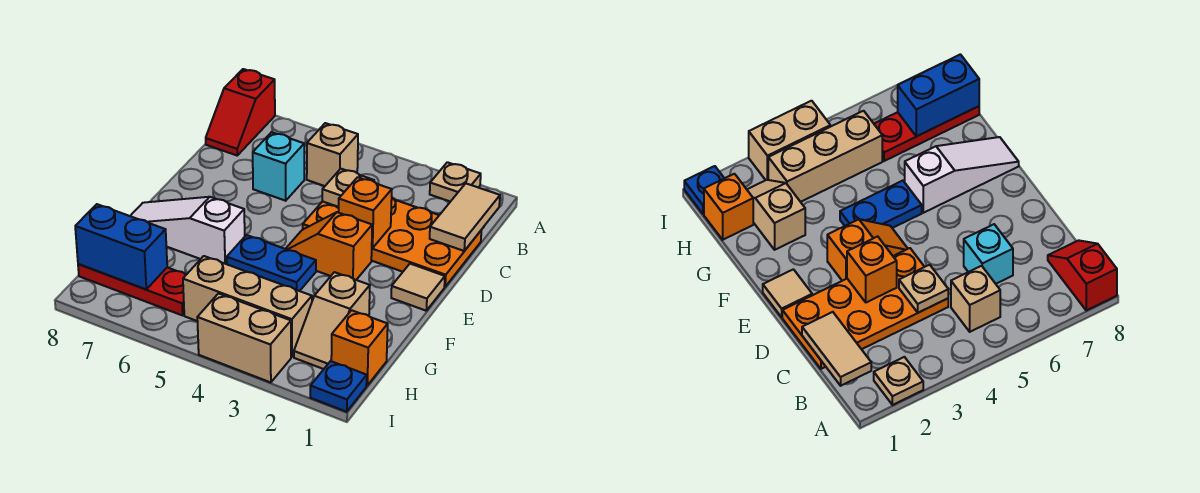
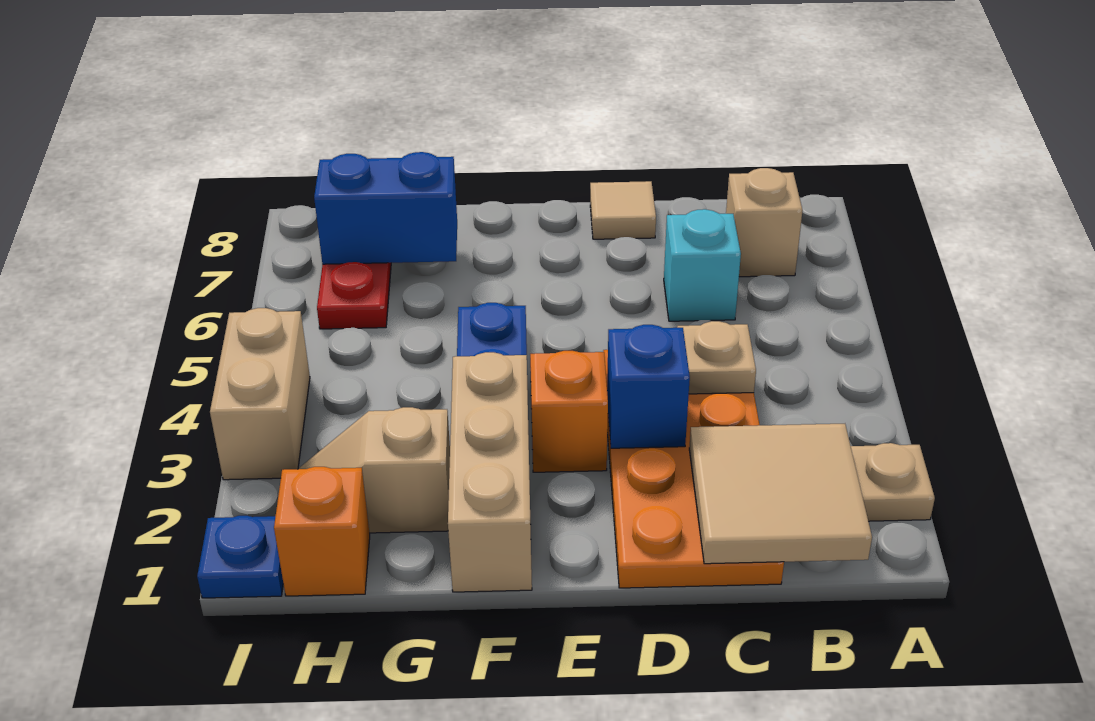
red slope A8:B8 level 1 top A -> none
tan tile B1:C1 level 2 -> tan tile B1:C2 level 2
tan brick B5 level 1 -> tan brick B7 level 1
orange brick D3 level 2 -> blue brick D3 level 2
tan tile E1 level 1 -> tan tile D8 level 1
white slope F6:F8 level 1 top 6 -> none
tan brick H3:H5 level 1 -> tan brick F1:F3 level 1
blue brick H7:H8 level 2 -> blue brick G7:H7 level 2

